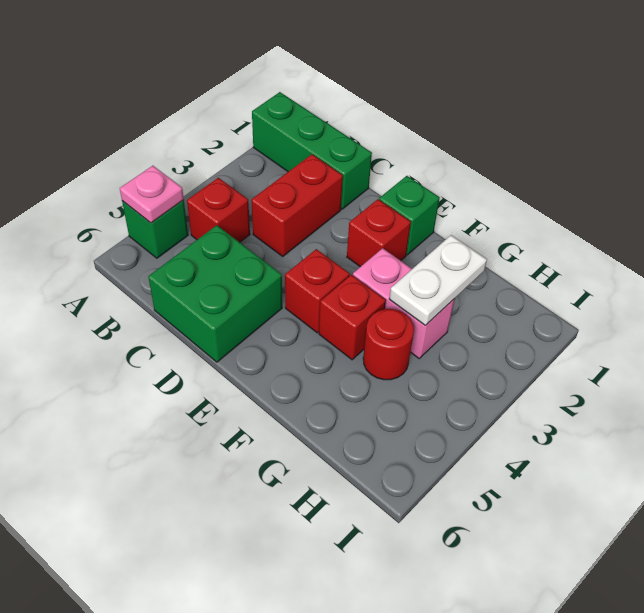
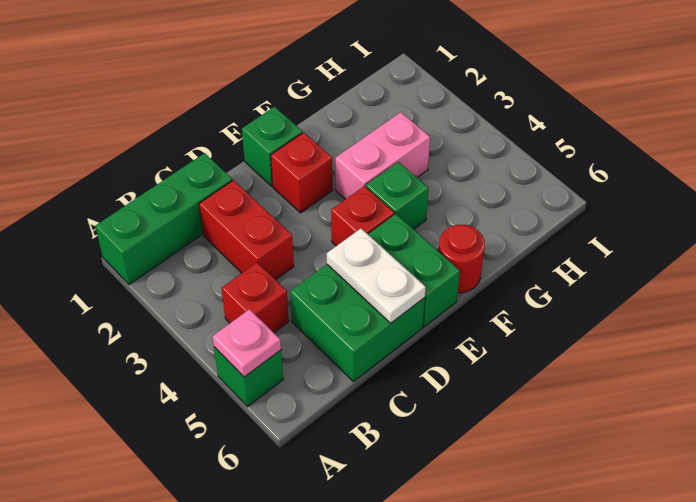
none -> green brick E5:E6 level 1
red brick F4 level 1 -> green brick F4 level 1
white plate G2:G3 level 2 -> white plate D5:D6 level 2
red round brick G4 level 1 -> red round brick F6 level 1

